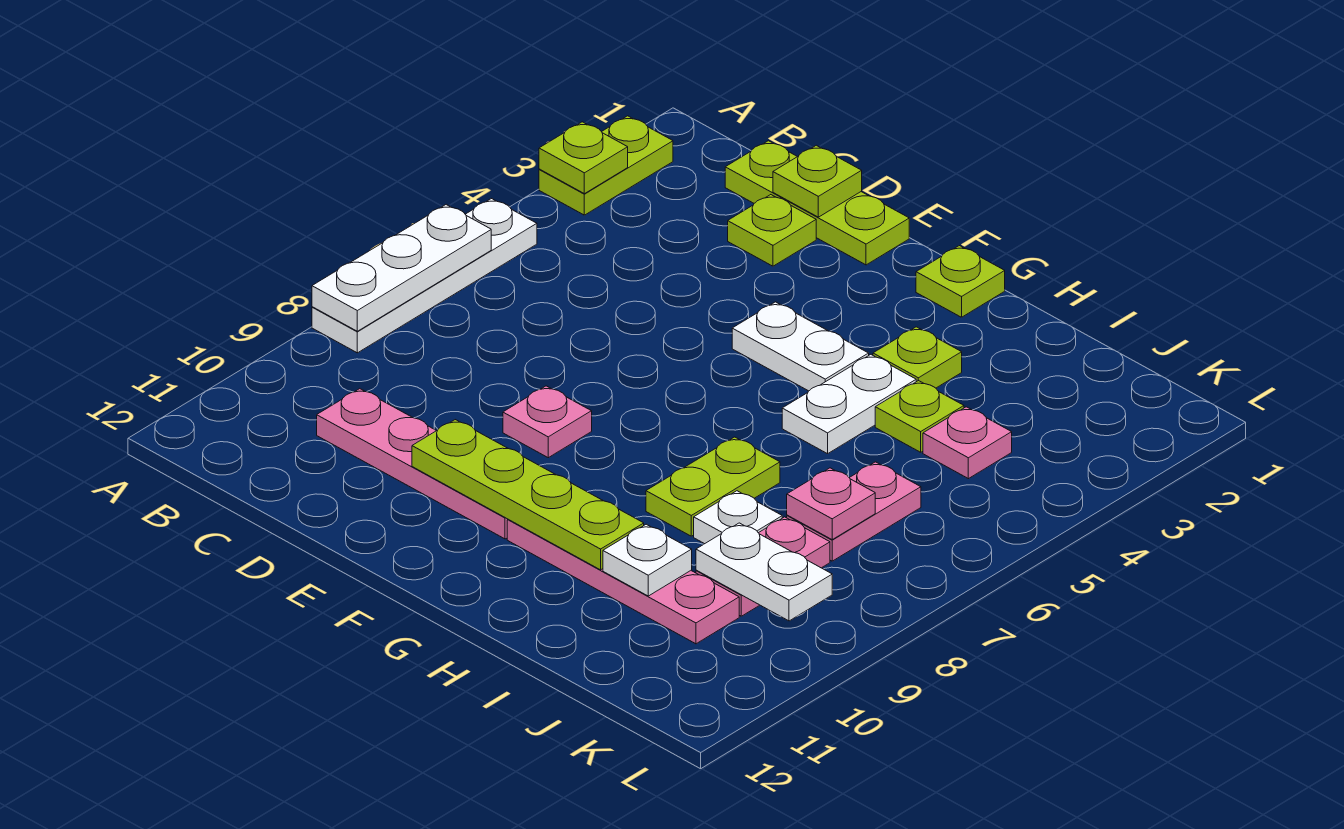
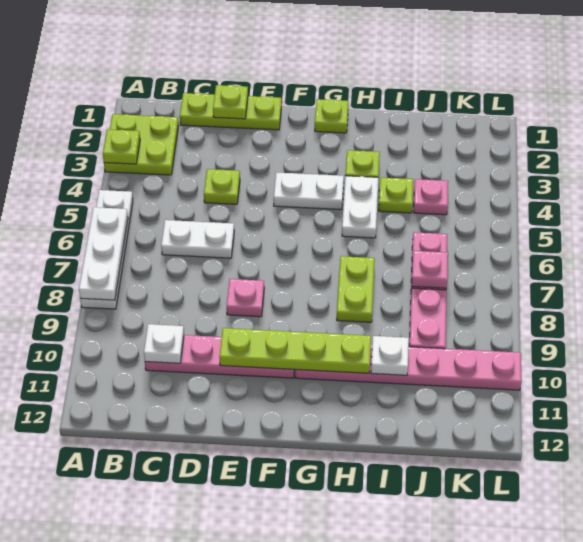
lime plate A2:A3 level 1 -> lime plate A2:B3 level 1
lime plate D2 level 1 -> lime plate D4 level 1
pink plate G10:J10 level 1 -> pink plate G10:L10 level 1
white plate I8 level 1 -> white plate C10 level 2
white plate J9:K9 level 2 -> white plate C6:D6 level 1

